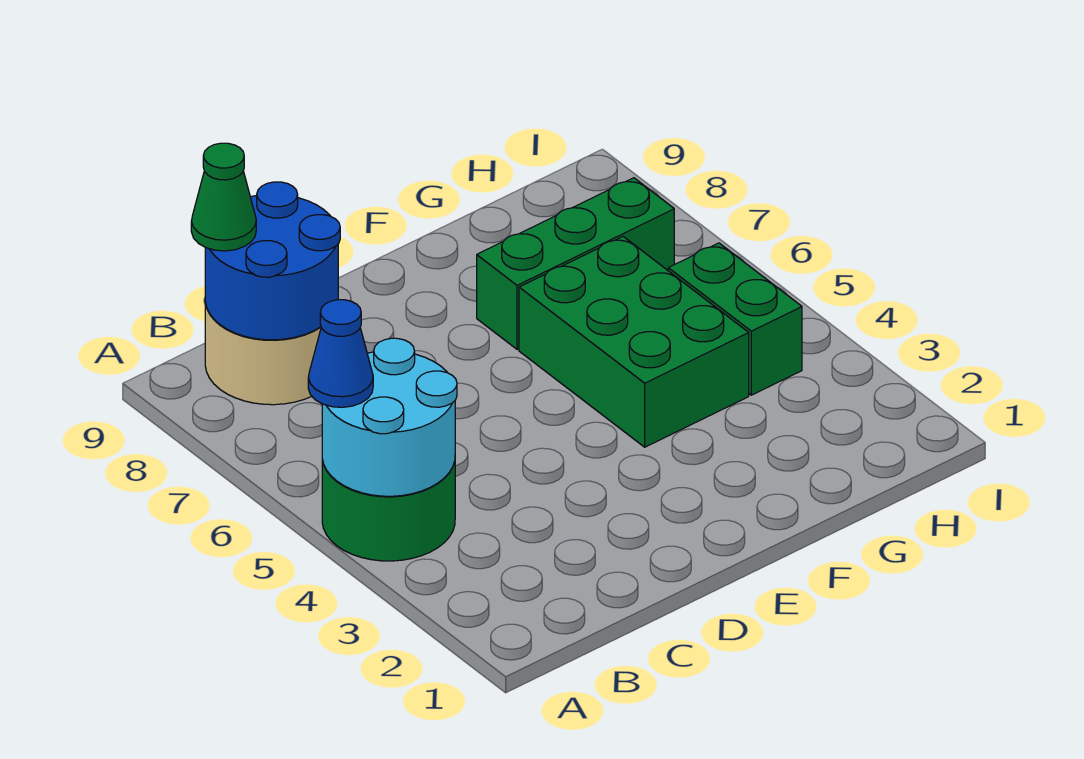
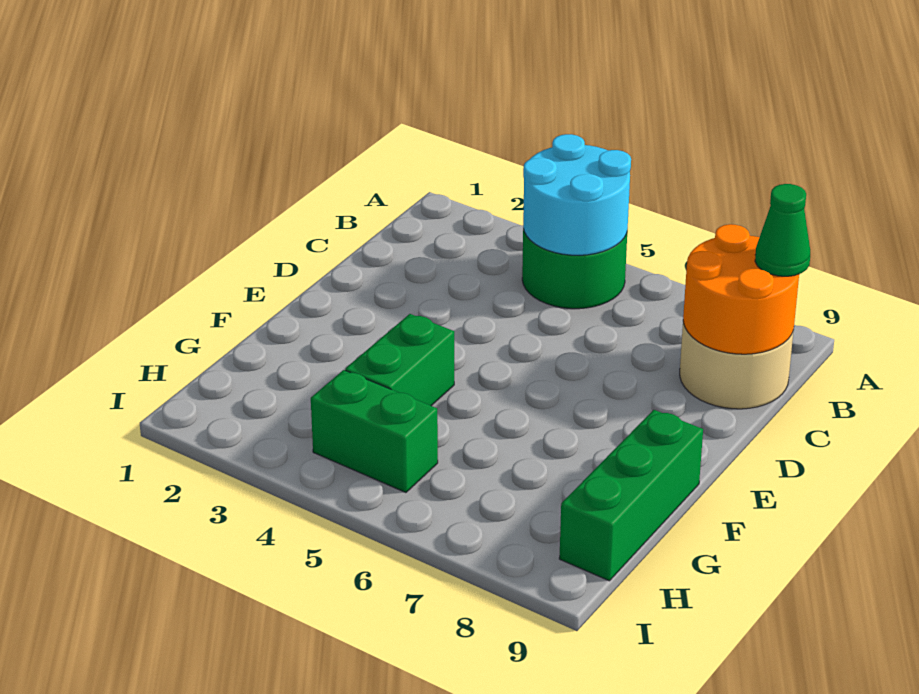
blue cone A5 level 3 -> none
blue round brick B8:C9 level 2 -> orange round brick B8:C9 level 2
green brick F4:G6 level 1 -> green brick F4:G4 level 1
green brick F7:H7 level 1 -> green brick F9:H9 level 1

